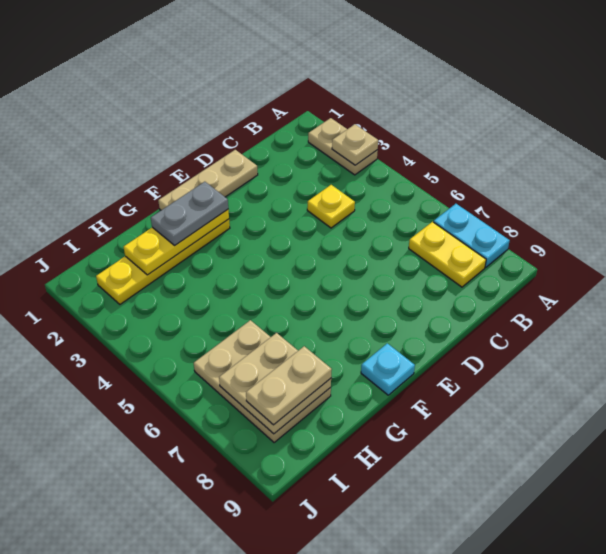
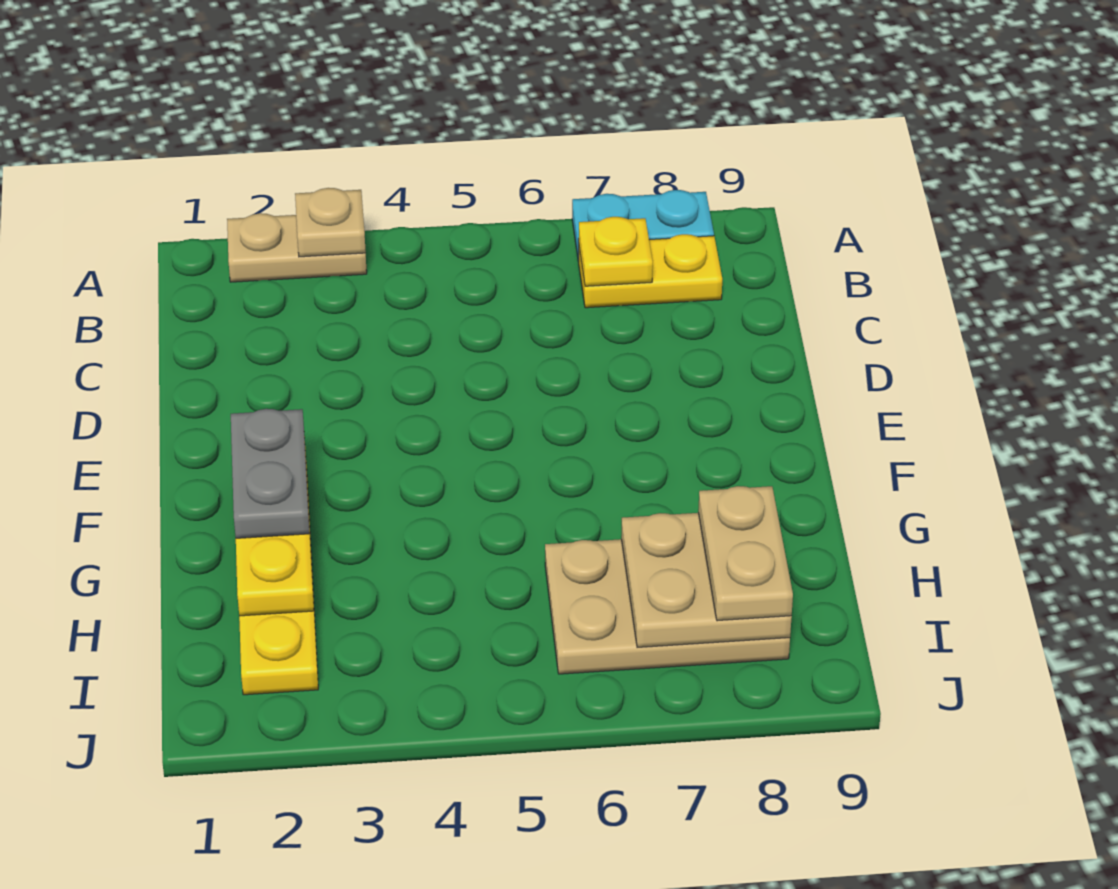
yellow plate C4 level 1 -> yellow plate B7 level 2
tan plate D1:F1 level 1 -> none
cyan plate F9 level 1 -> none

